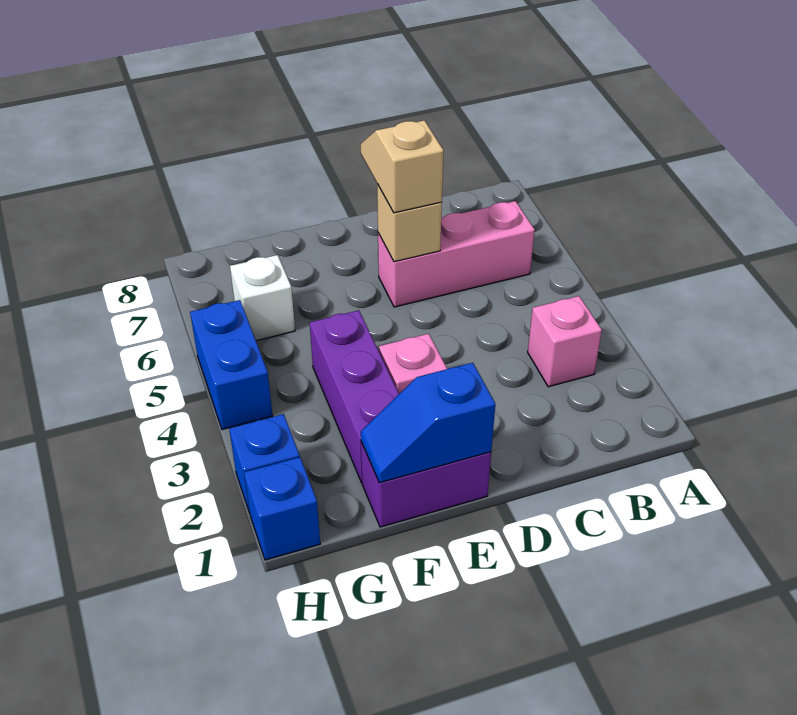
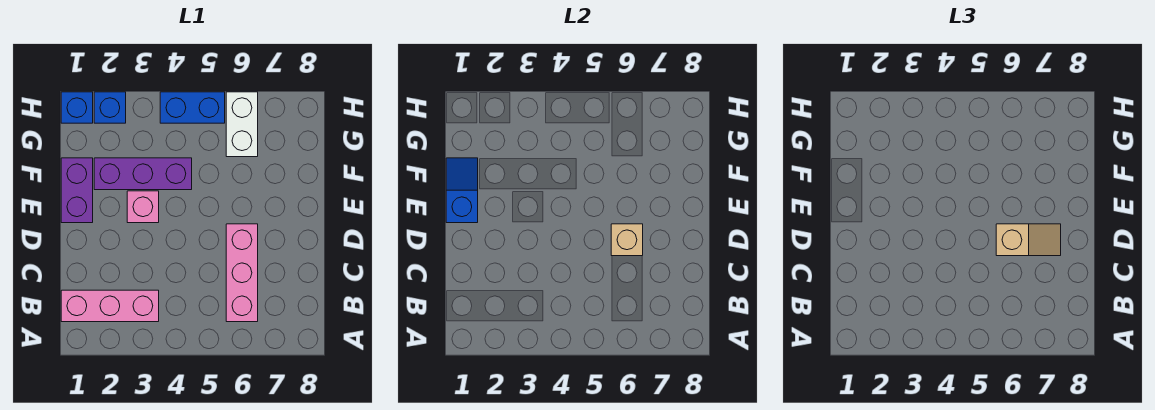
pink brick B3 level 1 -> pink brick B1:B3 level 1
white brick G6 level 1 -> white brick G6:H6 level 1

